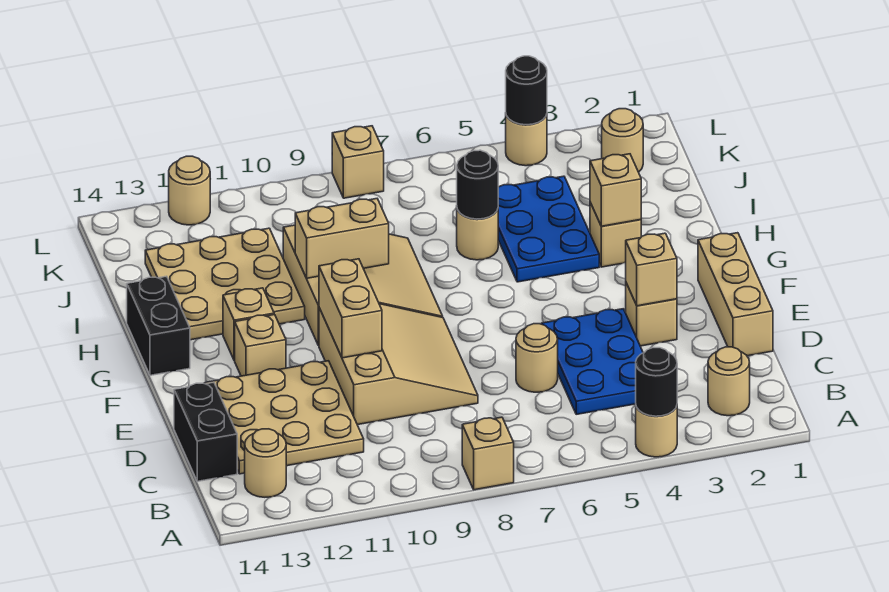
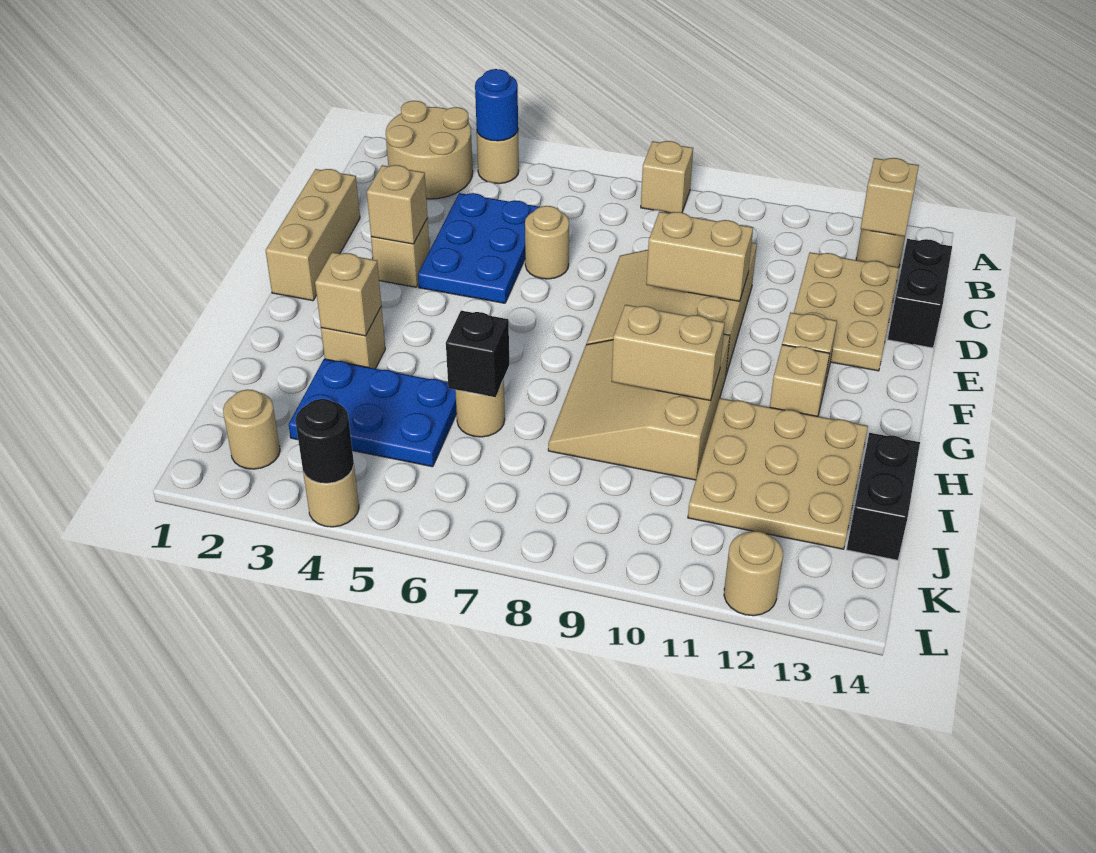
black round brick A4 level 2 -> blue round brick A4 level 2
tan round brick B2 level 1 -> tan round brick A2:B3 level 1
tan plate C11:E13 level 1 -> tan plate C12:E13 level 1
tan brick E10:F10 level 2 -> tan brick E9:E10 level 2
black brick G14:H14 level 1 -> black brick I14:J14 level 1
blue plate H4:J5 level 1 -> blue plate I3:J5 level 1
black round brick I6 level 2 -> black brick I6 level 2
tan brick L8 level 1 -> tan brick B13 level 2

